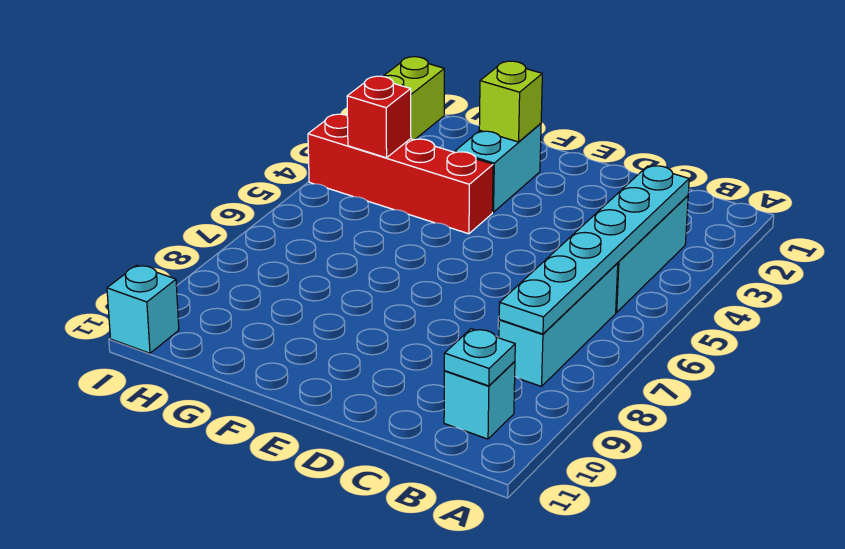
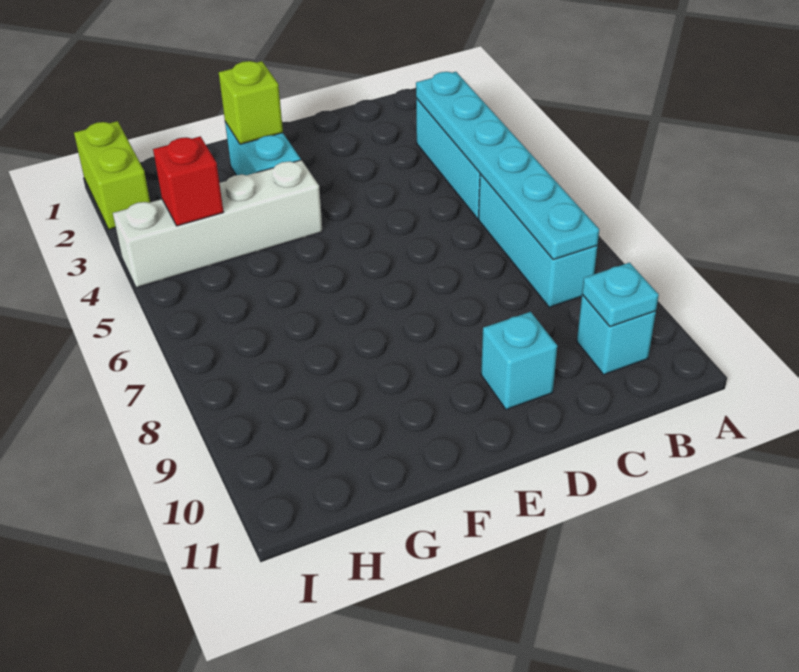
red brick F4:I4 level 1 -> white brick F4:I4 level 1
cyan brick I11 level 1 -> cyan brick D10 level 1

